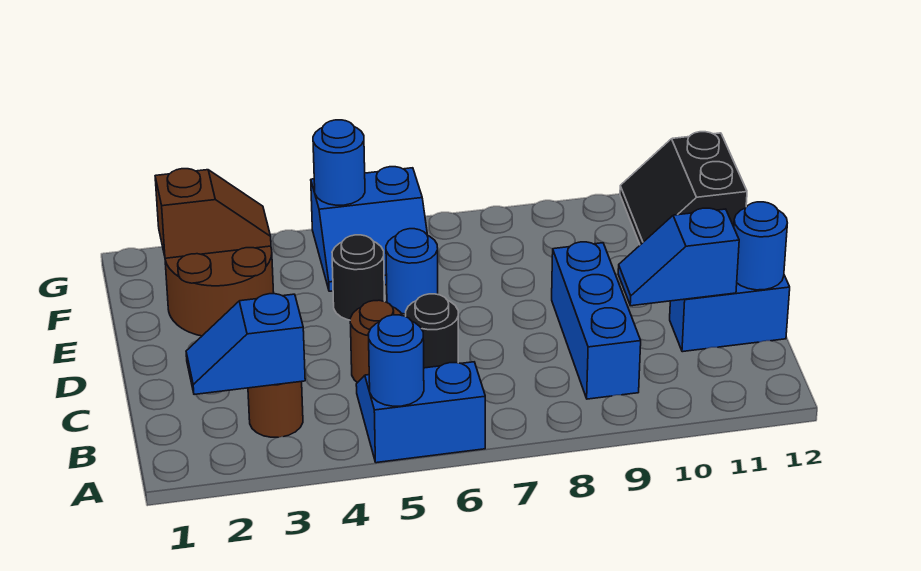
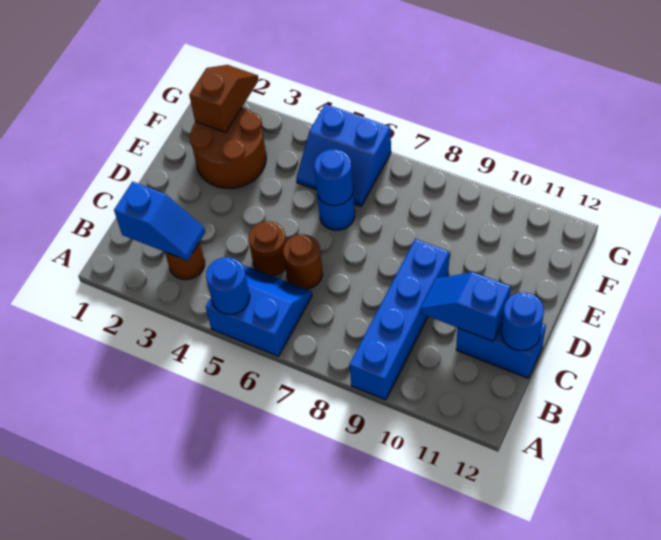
blue slope B2:B3 level 2 top 3 -> blue slope B2:B3 level 2 top 2
blue brick B9:D9 level 1 -> blue brick A9:D9 level 1
black round brick C6 level 1 -> brown round brick C6 level 1
black round brick E5 level 1 -> none
brown slope F2:F3 level 2 top 2 -> brown slope F2:G2 level 2 top F
black slope F11:G12 level 1 top 12 -> none
blue round brick G5 level 2 -> blue round brick E6 level 2

